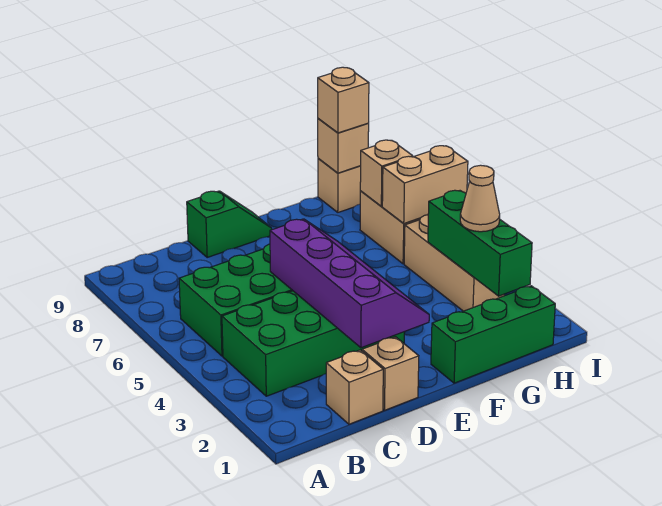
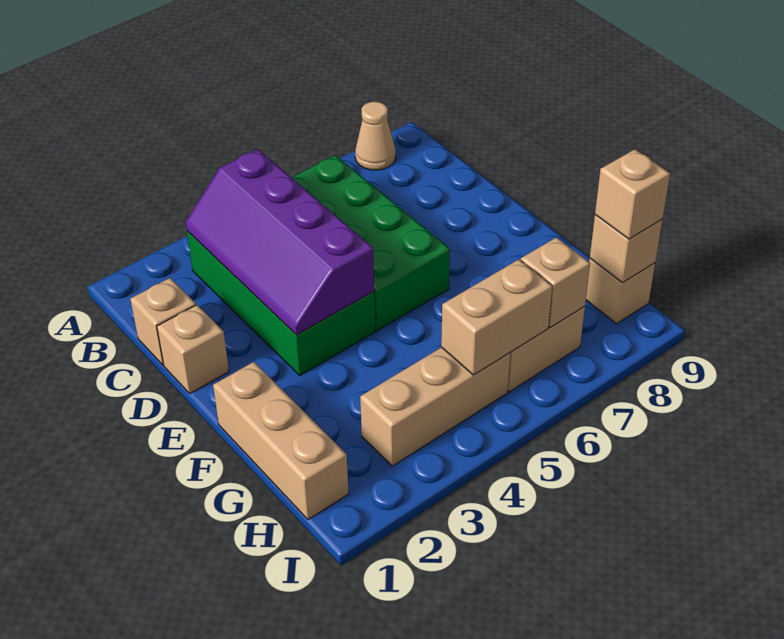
purple slope D2:E5 level 2 top D -> purple slope B3:E4 level 2 top 4
green slope D9:E9 level 1 top D -> none
green brick F1:H1 level 1 -> tan brick F1:H1 level 1
green brick H2:H4 level 2 -> none
tan cone H3 level 3 -> tan cone A8 level 1
tan brick H6:I6 level 2 -> tan brick H5:H6 level 2

